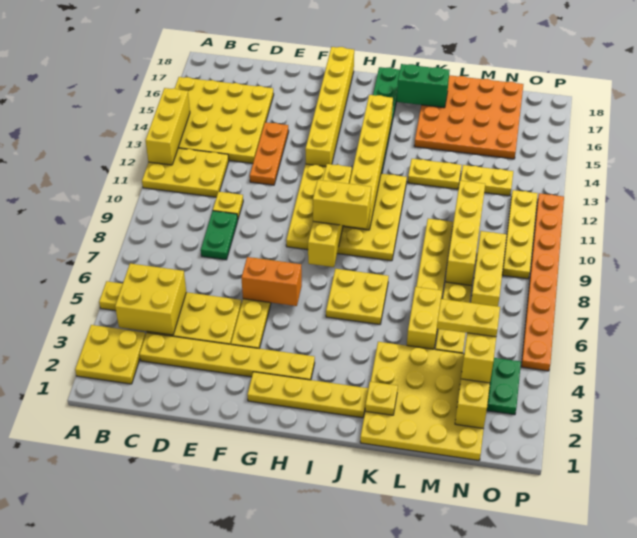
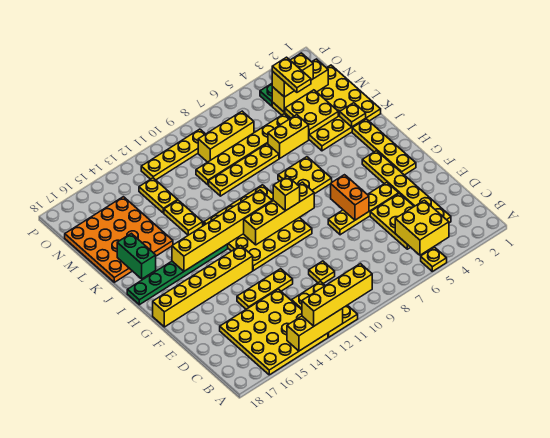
yellow plate A2:B3 level 1 -> yellow plate L3:M4 level 2
green plate D8:D9 level 1 -> none
orange plate E12:E14 level 1 -> yellow plate E12:E14 level 1
yellow brick H9:I9 level 3 -> yellow brick H9 level 3
yellow brick M8:M11 level 2 -> yellow brick A10:A13 level 3
orange plate P5:P12 level 1 -> none

